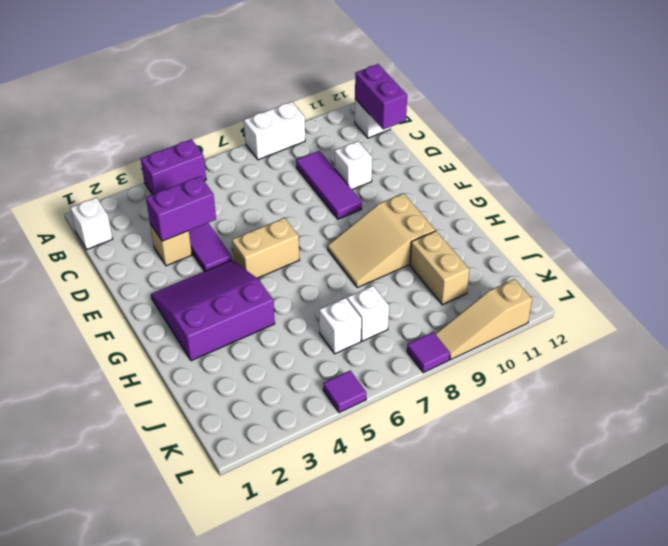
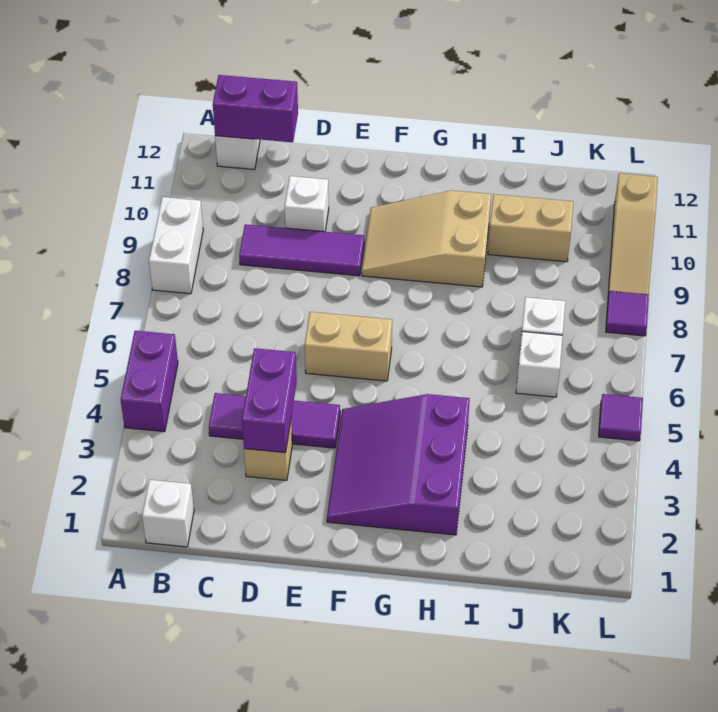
tan brick F5:F6 level 1 -> tan brick E6:F6 level 1
tan slope G8:H10 level 1 top 10 -> tan slope F9:H10 level 1 top H

